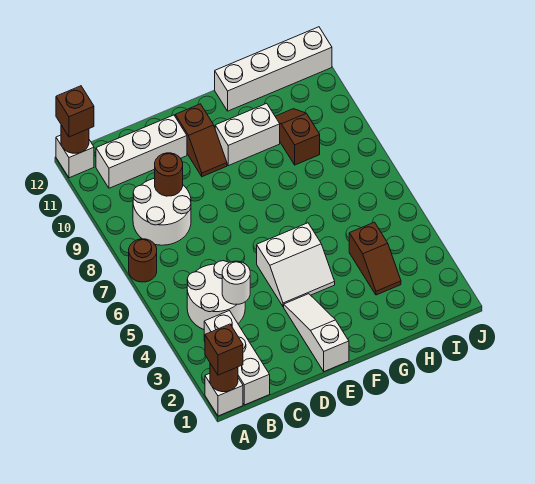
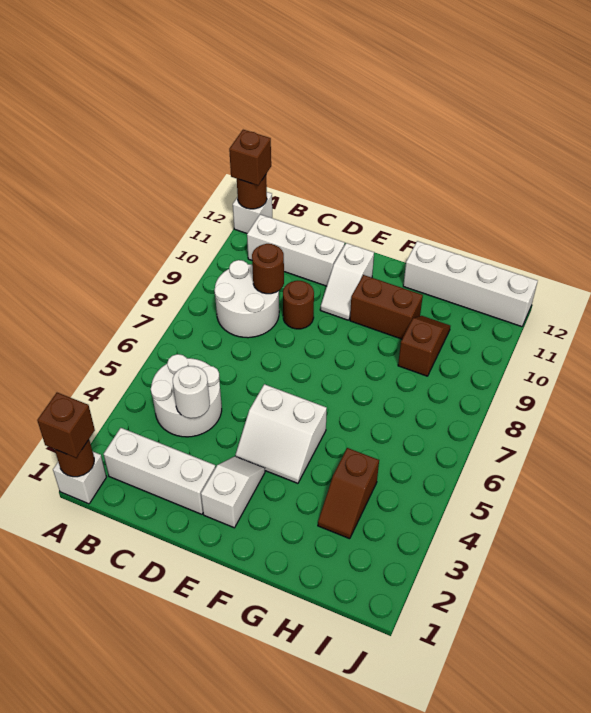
brown round brick A7 level 1 -> brown round brick D9 level 1
white brick B1:B3 level 1 -> white brick B2:D2 level 1
white slope E1:E3 level 1 top 1 -> white slope E2:E3 level 1 top 2
brown slope E10:E11 level 1 top 11 -> white slope E10:E11 level 1 top 11
white brick F10:G10 level 1 -> brown brick F10:G10 level 1

